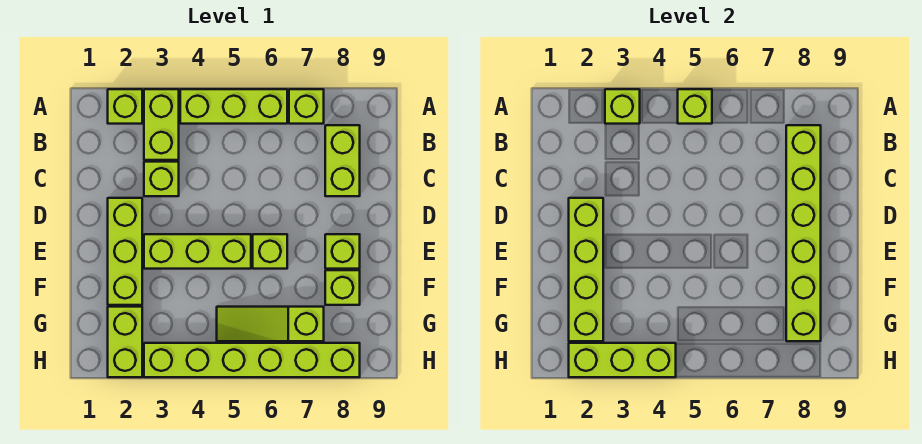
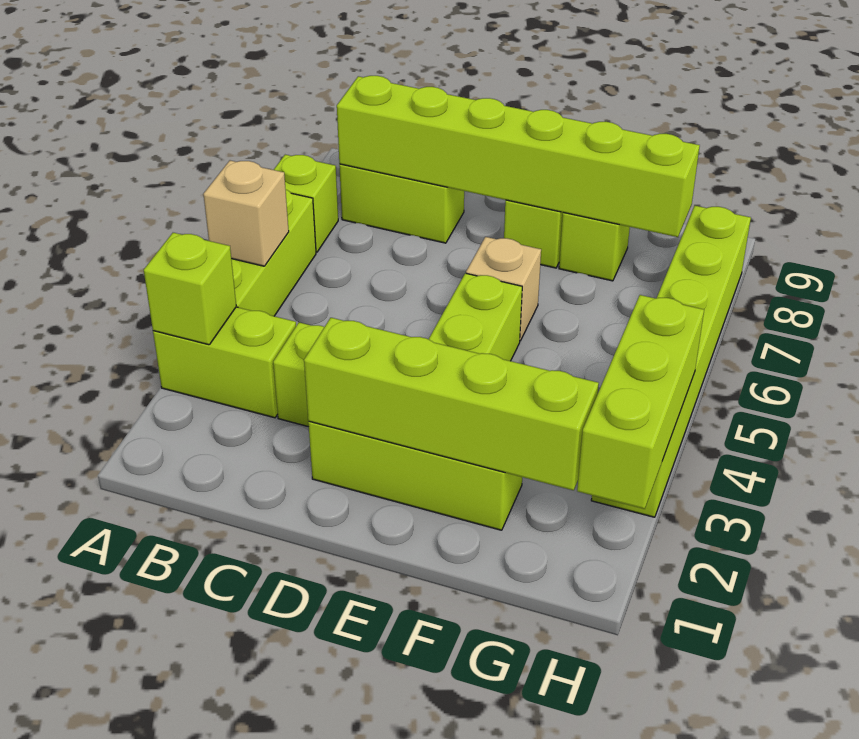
lime brick A2 level 1 -> none
lime brick A5 level 2 -> tan brick A5 level 2
lime brick E6 level 1 -> tan brick E6 level 1
lime brick G2:H2 level 1 -> none
lime slope G5:G7 level 1 top 7 -> none

